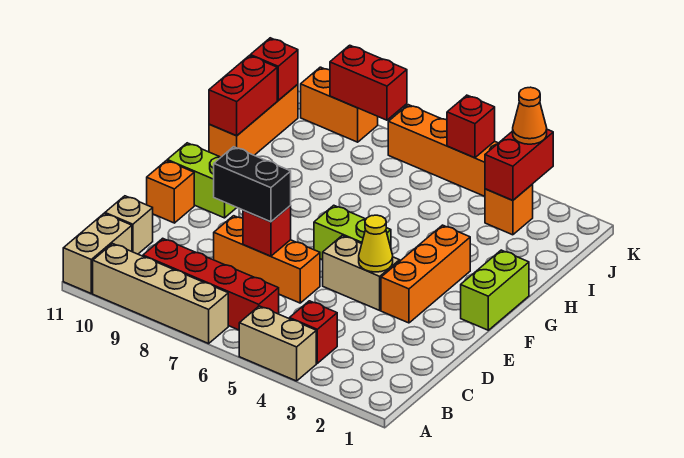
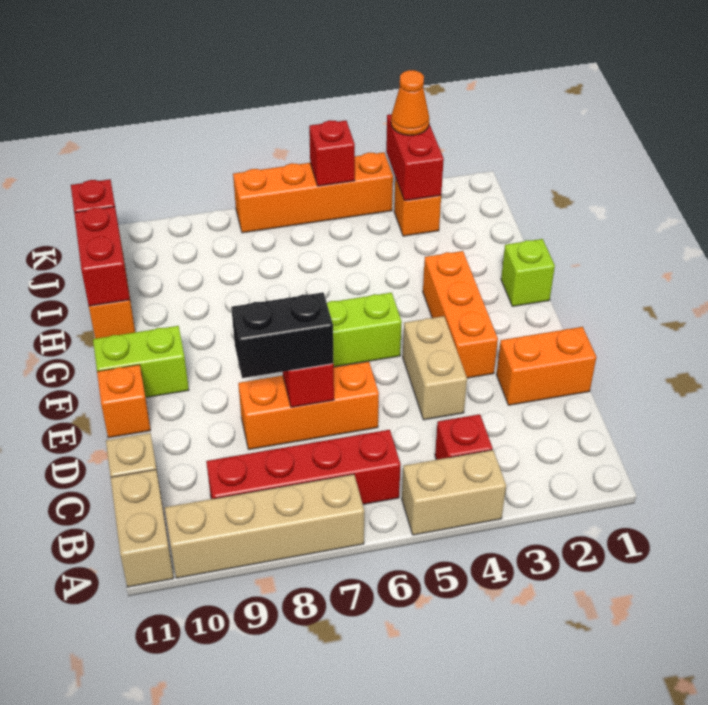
tan brick E4:E5 level 1 -> tan brick D4:E4 level 1
yellow cone E4 level 2 -> none
lime brick F1:G1 level 1 -> lime brick G1 level 1
red brick K8:K9 level 2 -> none
orange brick K9:K10 level 1 -> orange brick D1:D2 level 1

